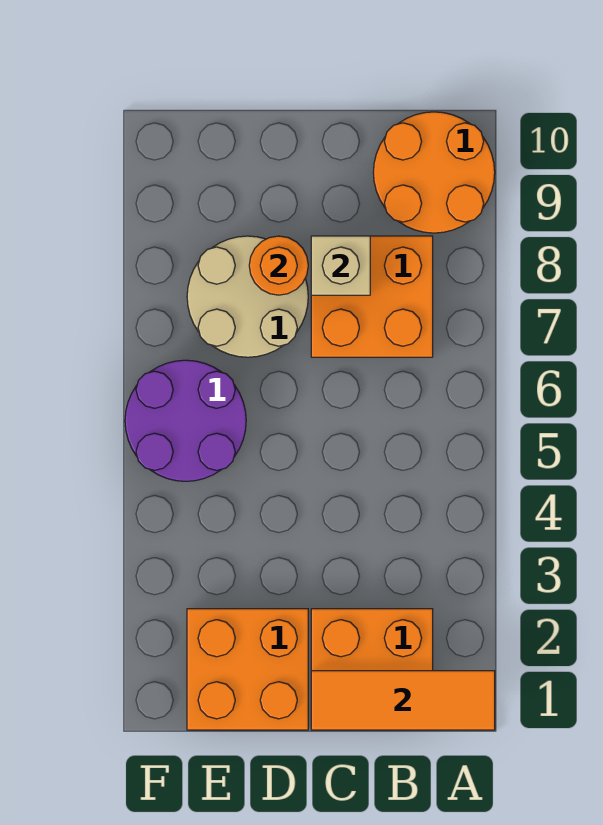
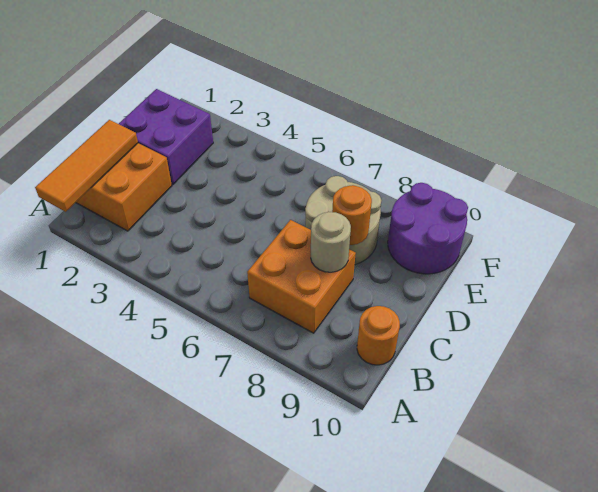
orange round brick A9:B10 level 1 -> orange round brick B10 level 1
tan brick C8 level 2 -> tan round brick C8 level 2
orange brick D1:E2 level 1 -> purple brick D1:E2 level 1
purple round brick E5:F6 level 1 -> purple round brick E9:F10 level 1

